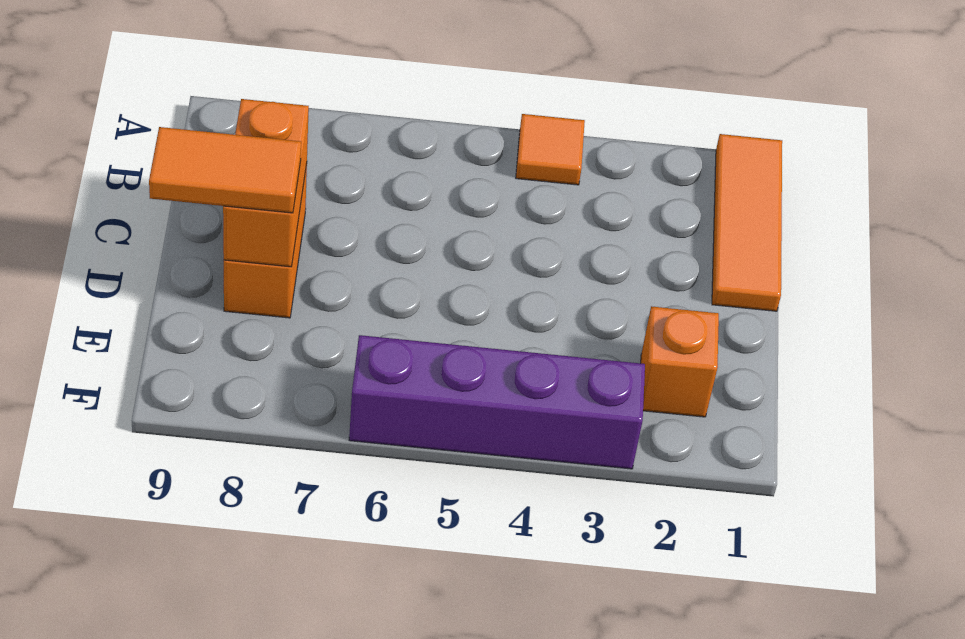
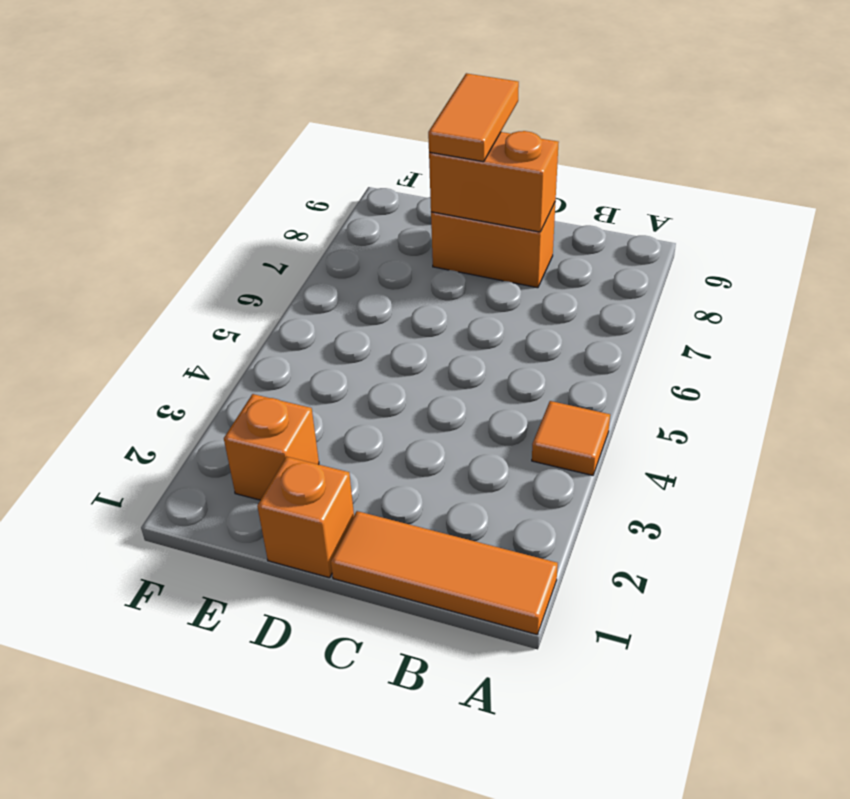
none -> orange brick D1 level 1
purple brick F3:F6 level 1 -> none

